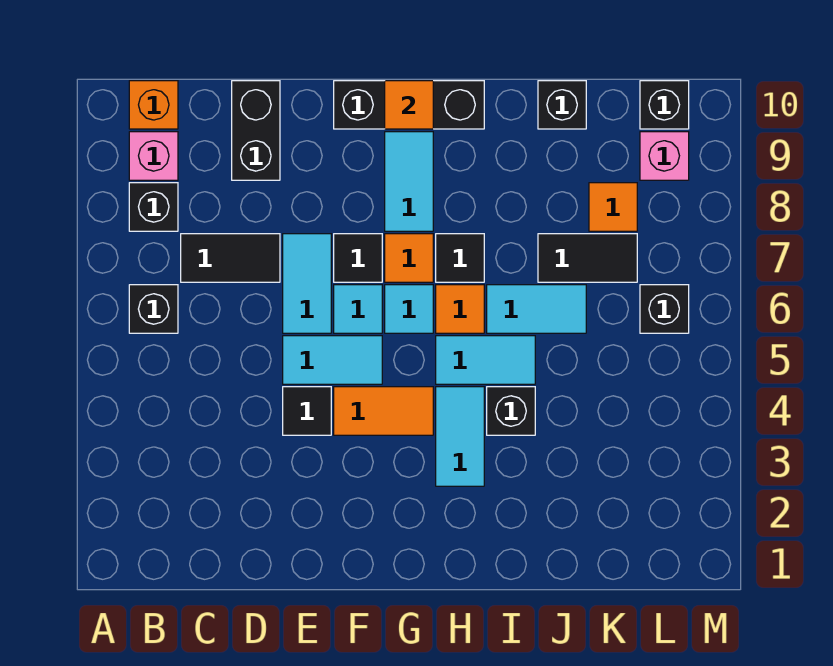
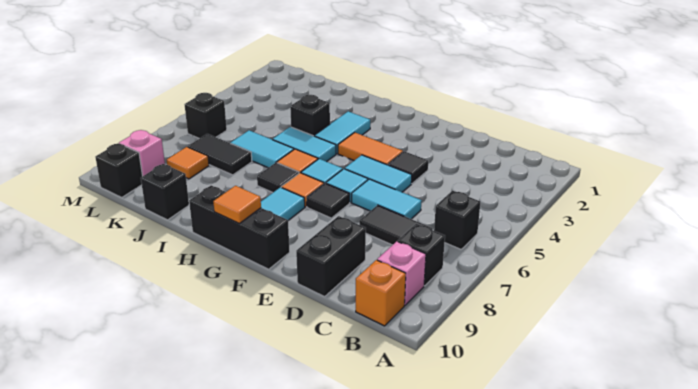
cyan tile E6:E7 level 1 -> cyan tile D6:E6 level 1

